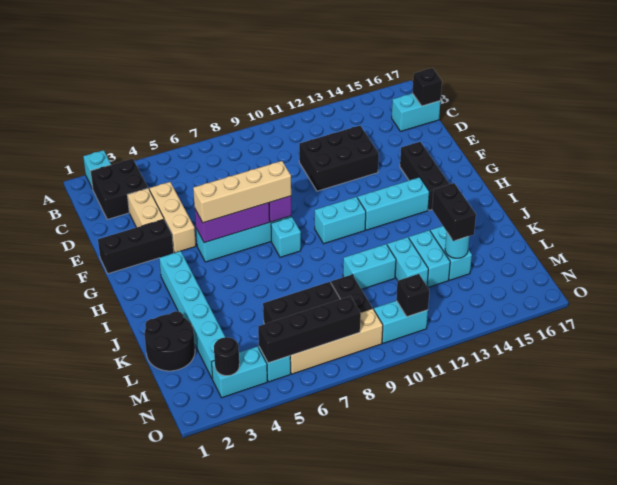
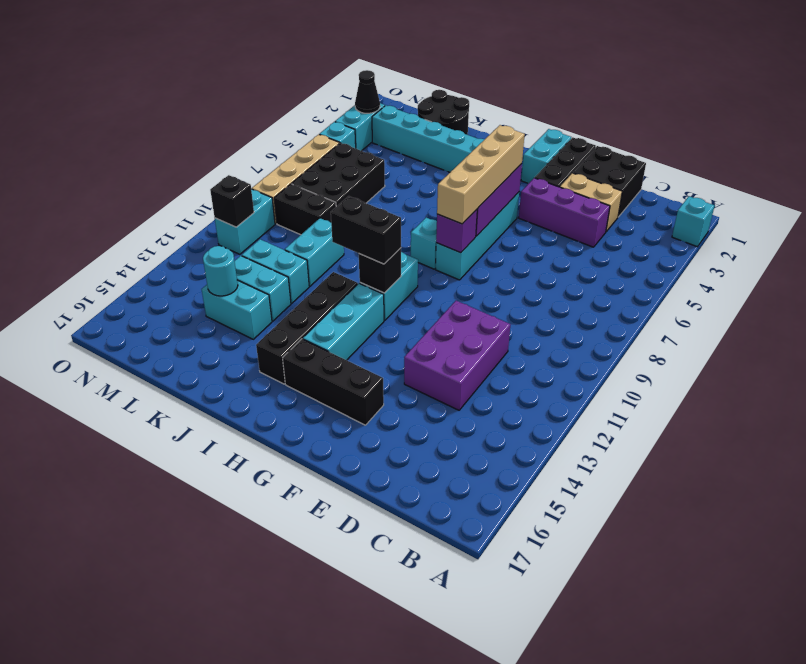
black brick B2:C3 level 1 -> black brick D1:E2 level 1
cyan brick C16:C17 level 1 -> cyan brick G1:G2 level 1
black brick C17 level 2 -> black brick H11 level 2
tan brick D4:F4 level 1 -> purple brick D4:F4 level 1
black brick D11:E13 level 1 -> purple brick D11:E13 level 1
black brick K14:L14 level 3 -> black brick H11:I11 level 3
black round brick N3 level 2 -> black cone N3 level 2
black brick N5:N8 level 2 -> black brick I12:I15 level 1

